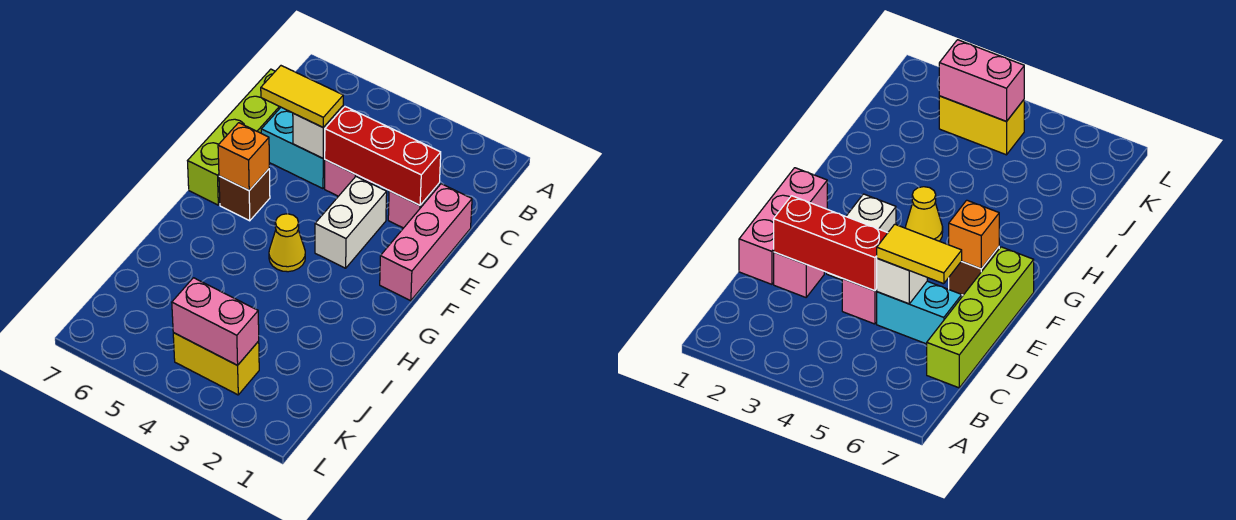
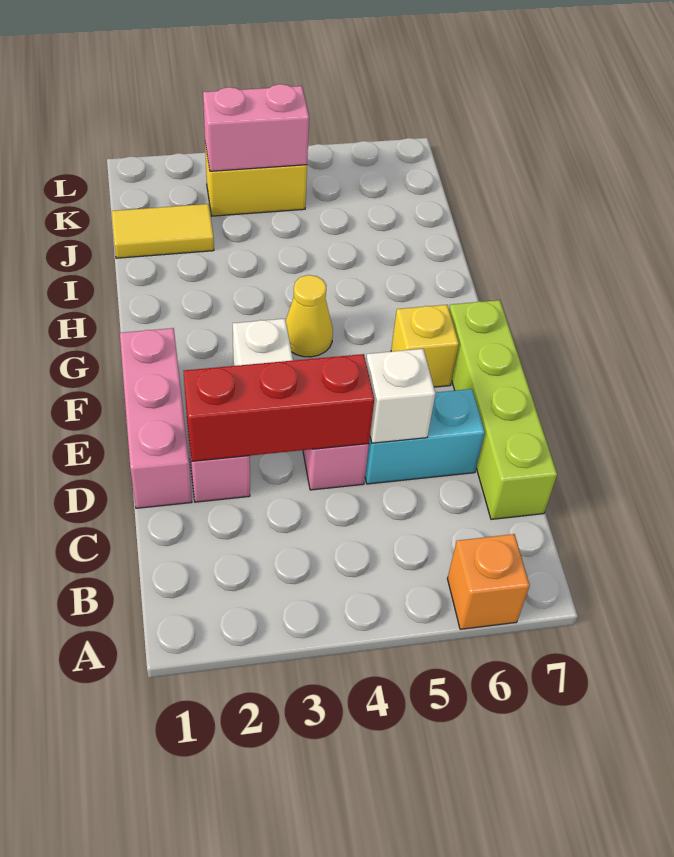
yellow tile D5:D6 level 3 -> yellow tile J1:J2 level 1
brown brick F6 level 1 -> yellow brick F6 level 1
orange brick F6 level 2 -> orange brick A6 level 1

